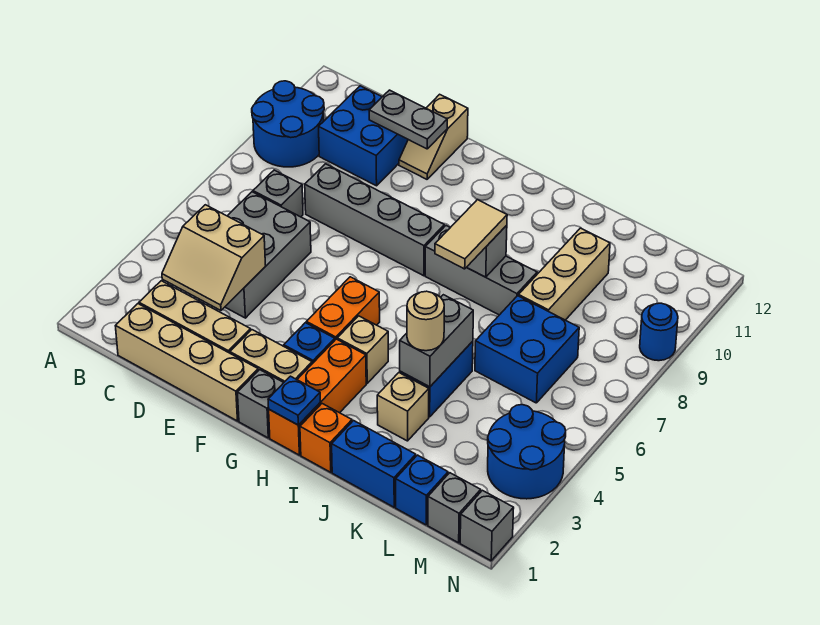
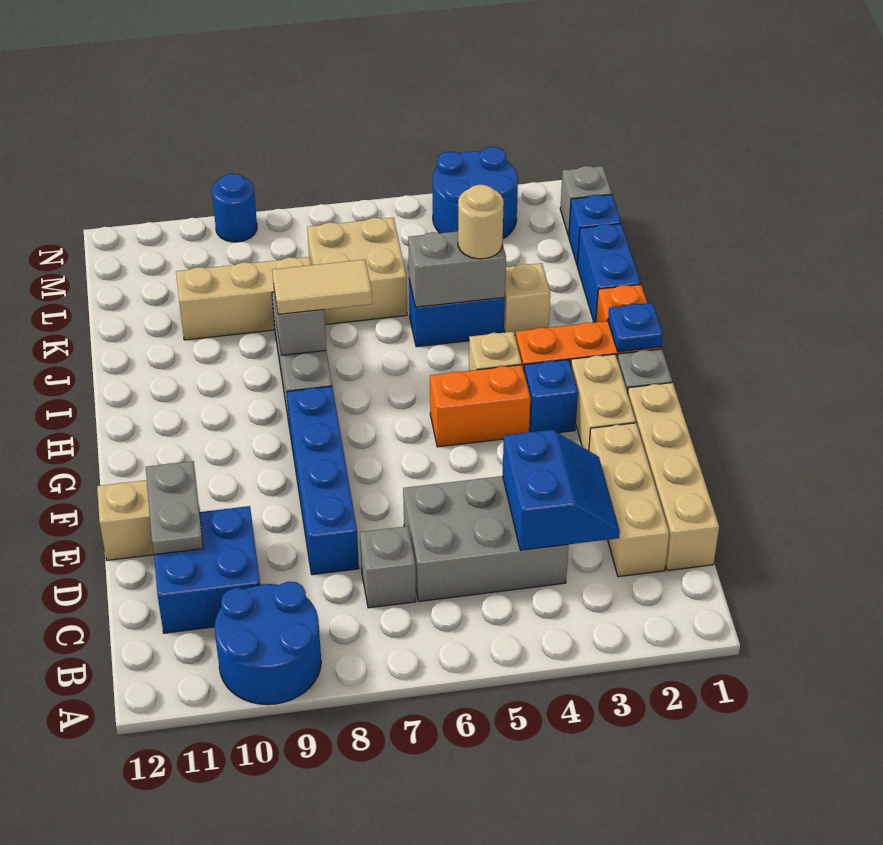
tan slope C3:D4 level 2 top 4 -> blue slope C3:D4 level 2 top 4
grey brick D8:G8 level 1 -> blue brick D8:G8 level 1
blue brick K6:L7 level 1 -> tan brick K6:L7 level 1
grey brick N1 level 1 -> none

